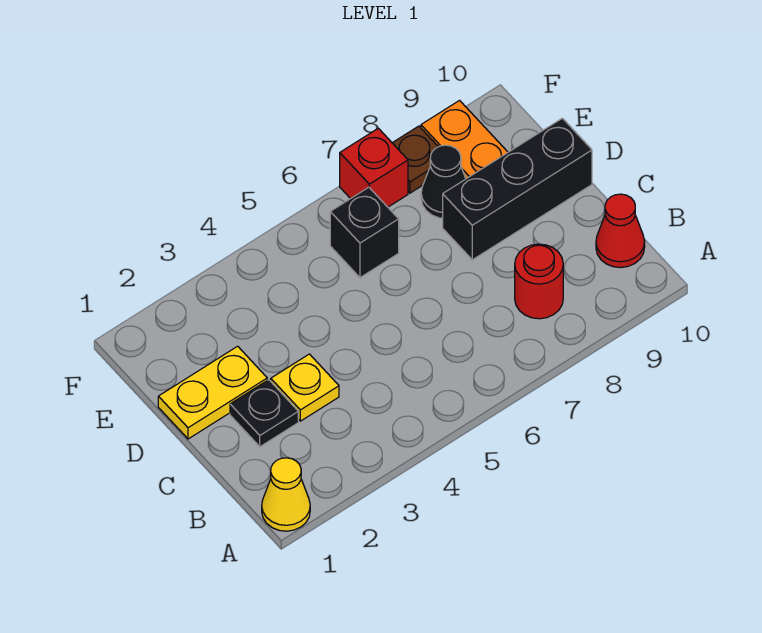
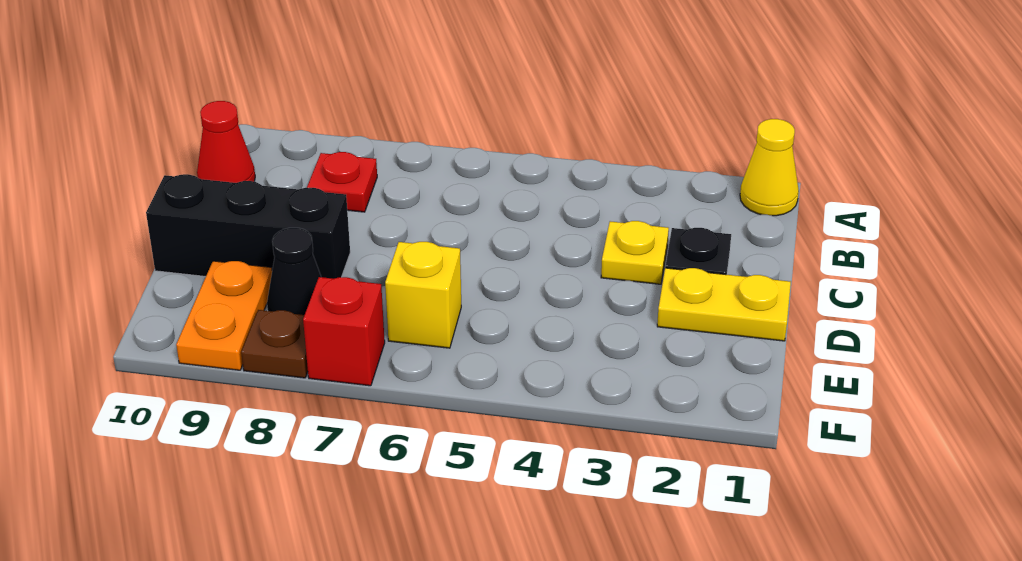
red round brick B8 level 1 -> red plate B8 level 1
black brick E6 level 1 -> yellow brick E6 level 1

